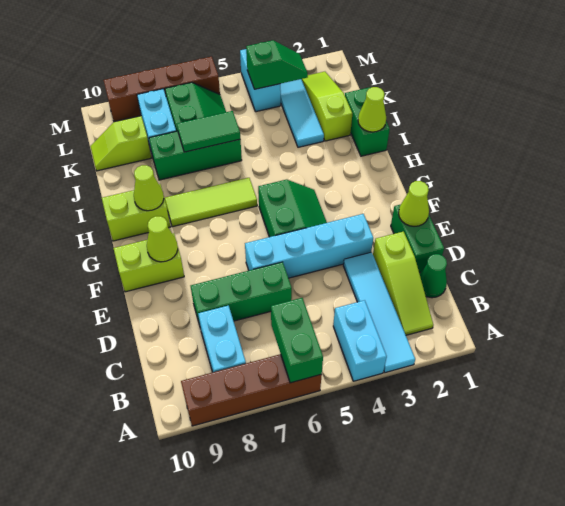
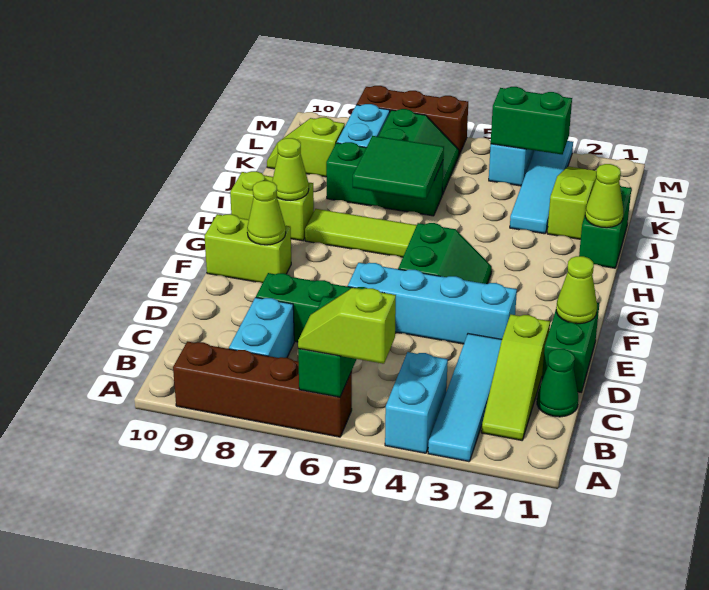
none -> lime slope A5:A6 level 3 top 5
green tile J6:J7 level 2 -> green tile I6:J7 level 2
green slope L3:L4 level 2 top 4 -> green brick L3:L4 level 2
brown brick M6:M9 level 1 -> brown brick M6:M8 level 1

